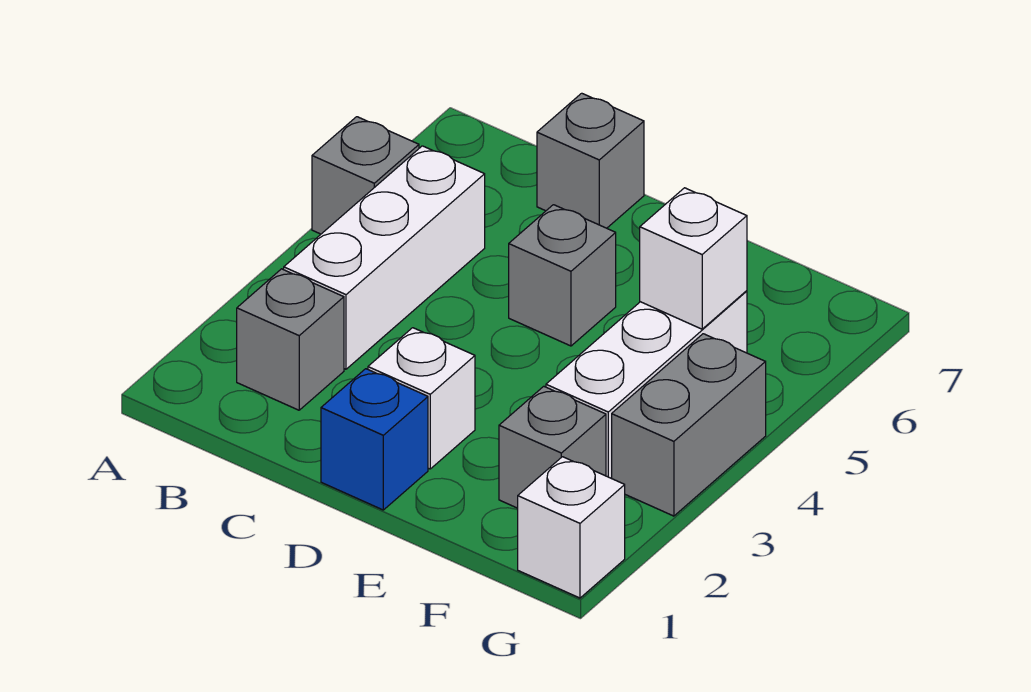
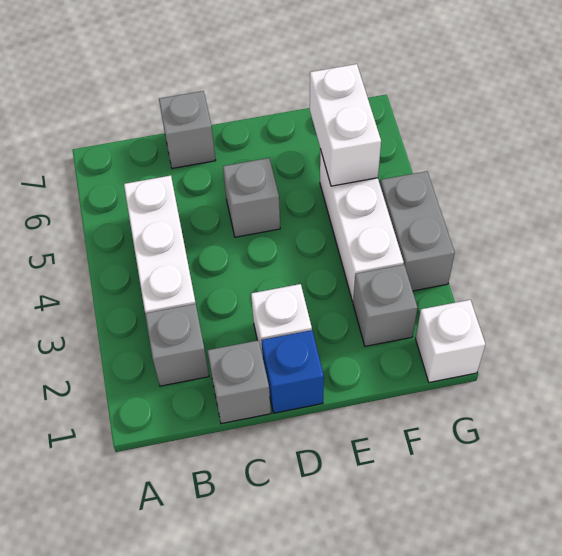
grey brick A5 level 1 -> grey brick C1 level 1
white brick F5 level 2 -> white brick F5:F6 level 2

